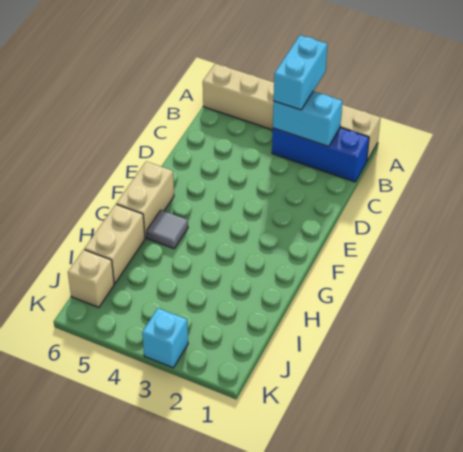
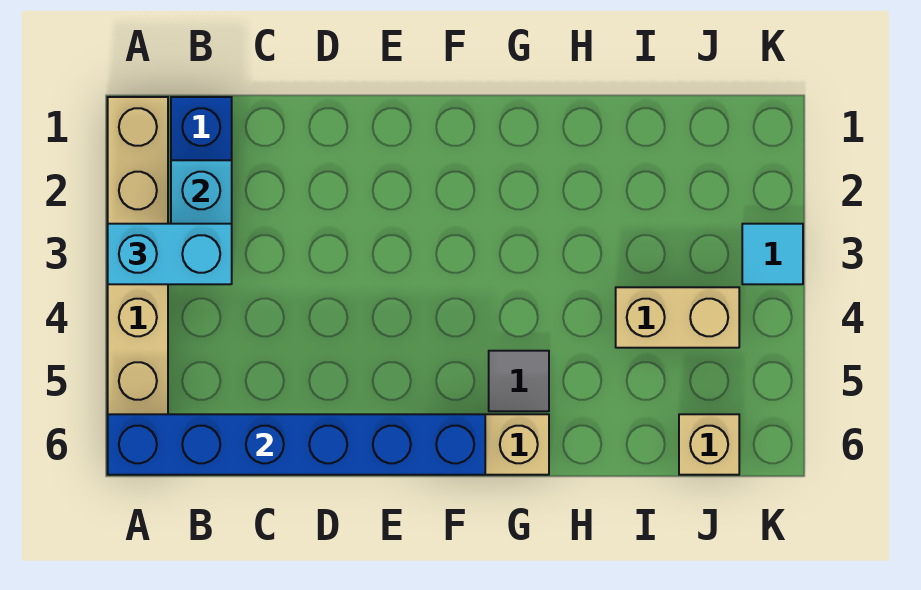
none -> blue brick A6:F6 level 2
tan brick H6:I6 level 1 -> tan brick I4:J4 level 1
cyan brick K3 level 1 -> cyan tile K3 level 1

